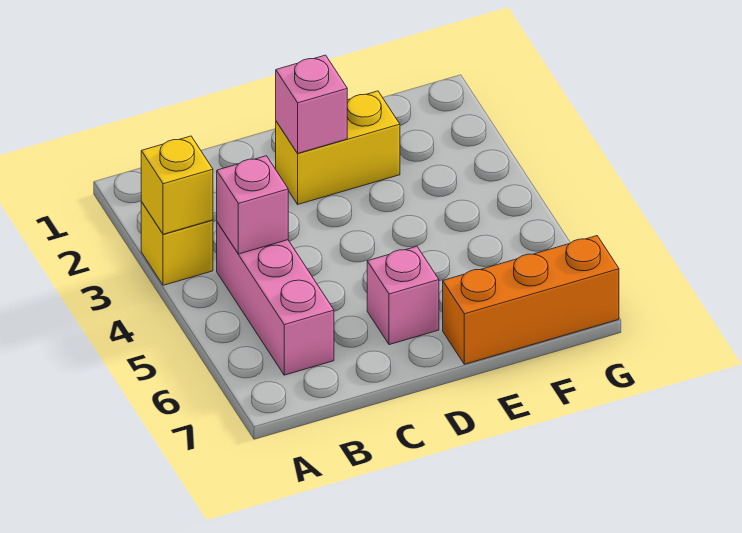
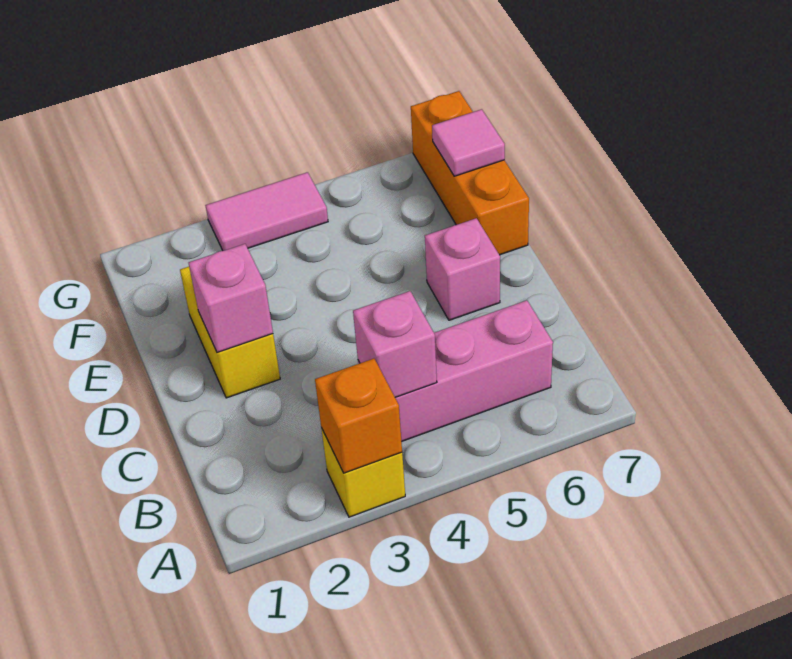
yellow brick A3 level 2 -> orange brick A3 level 2
none -> pink tile F7 level 2
none -> pink tile G3:G4 level 1

